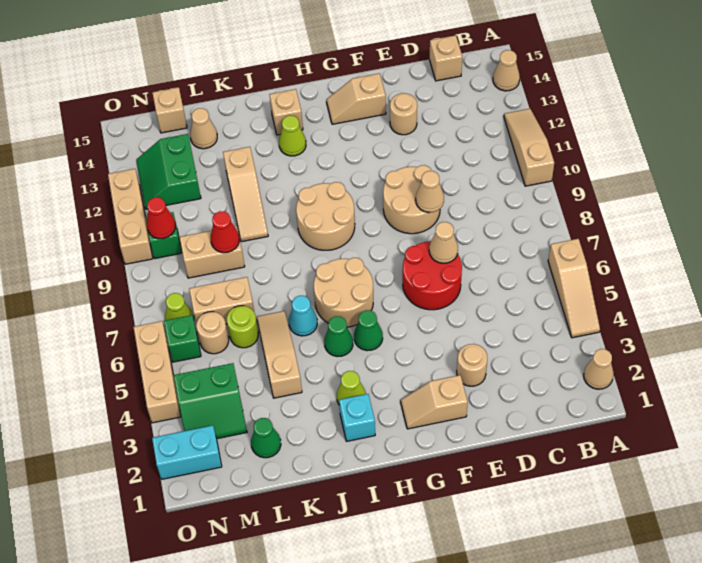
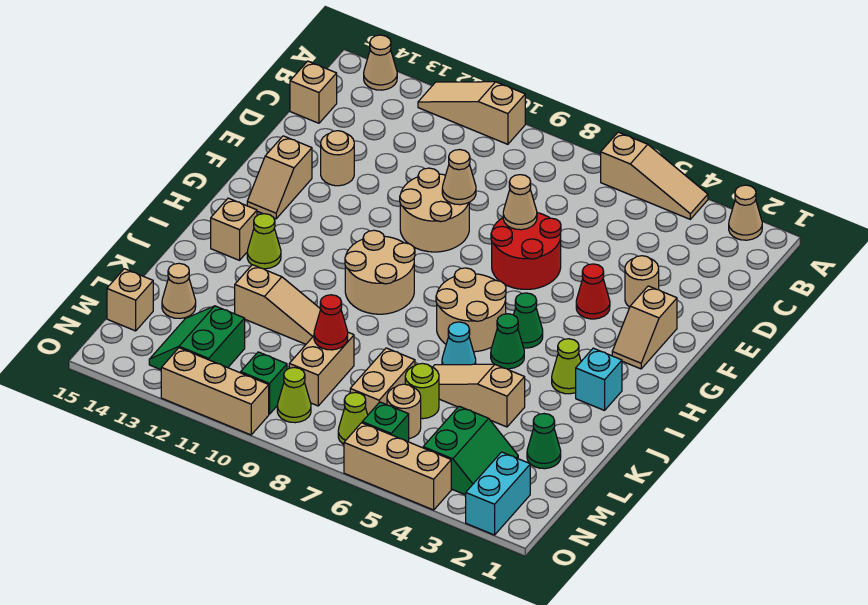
green slope M12:N13 level 1 top M -> green slope M12:N13 level 1 top 12
none -> lime cone N9 level 1
red cone N10 level 2 -> red cone F4 level 1

